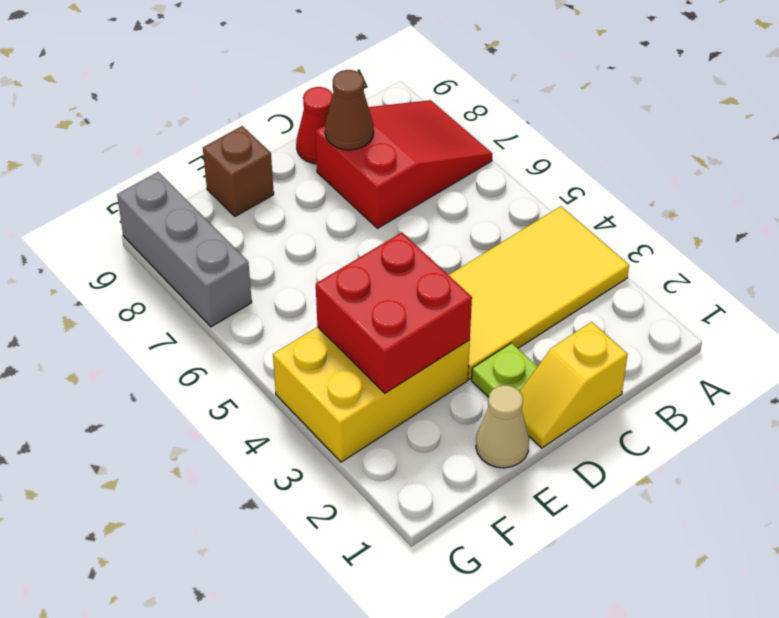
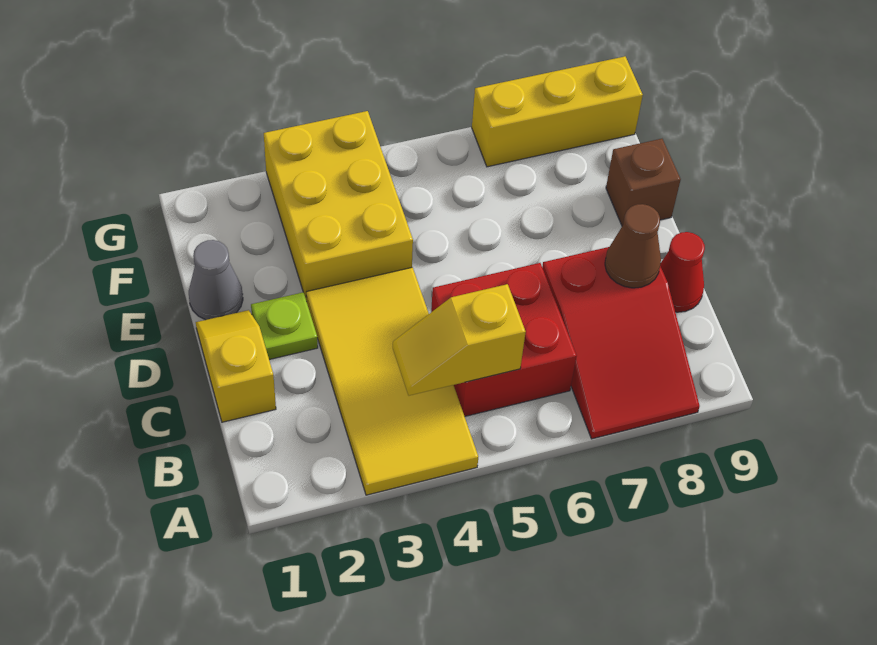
none -> yellow slope B4:B5 level 2 top 5
tan cone E1 level 1 -> grey cone E1 level 1
red brick E3:F4 level 2 -> red brick B5:C6 level 1
grey brick G7:G9 level 1 -> yellow brick G7:G9 level 1

